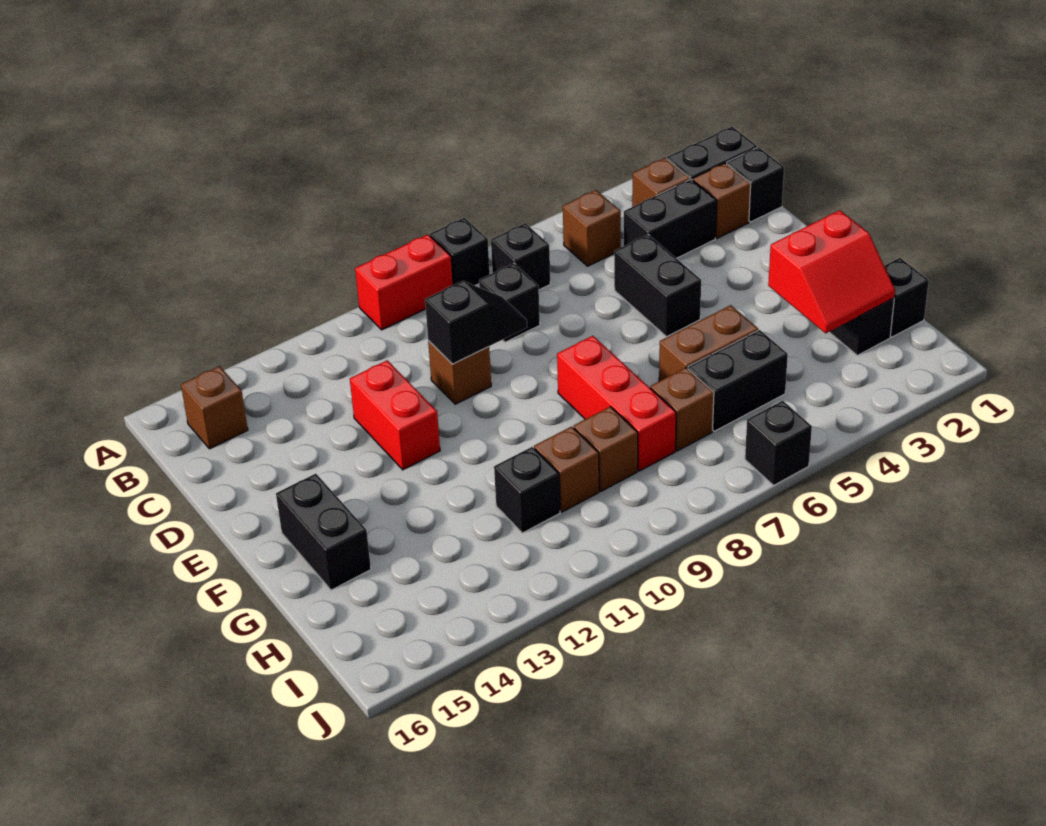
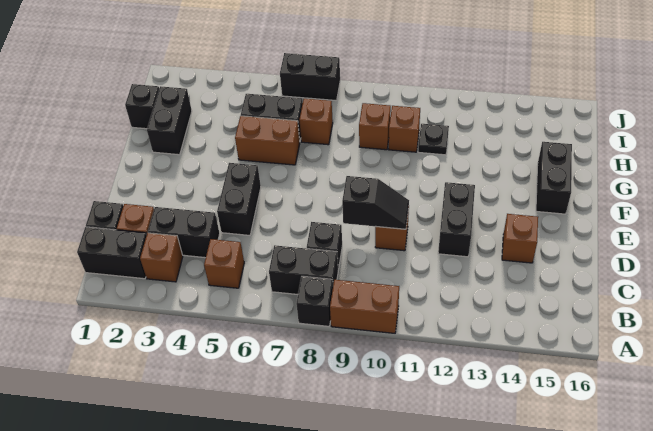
red brick A9:A10 level 1 -> brown brick A9:A10 level 1
black brick B7 level 1 -> black brick B7:B8 level 1
brown brick B15 level 1 -> brown brick D14 level 1
black slope D9:D10 level 2 top 10 -> black slope D9:D10 level 2 top 9
red brick D12:E12 level 1 -> black brick D12:E12 level 1
red brick F8:H8 level 1 -> none
red slope G2:H3 level 2 top G -> none
black brick H11 level 1 -> black plate H11 level 1
black brick J6 level 1 -> black brick J6:J7 level 1

